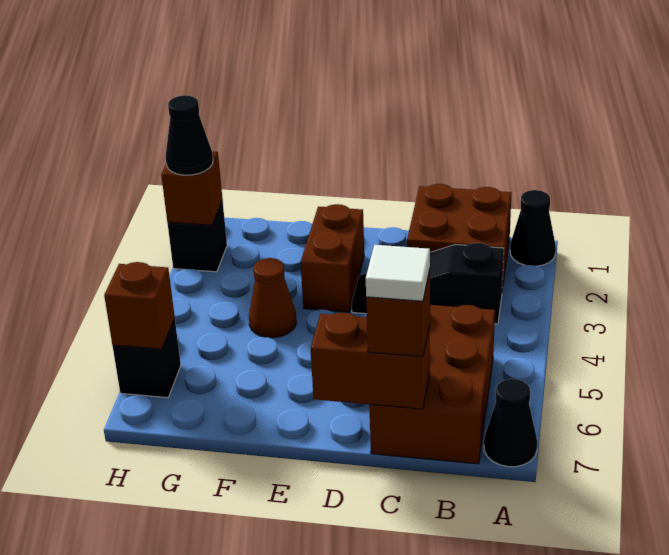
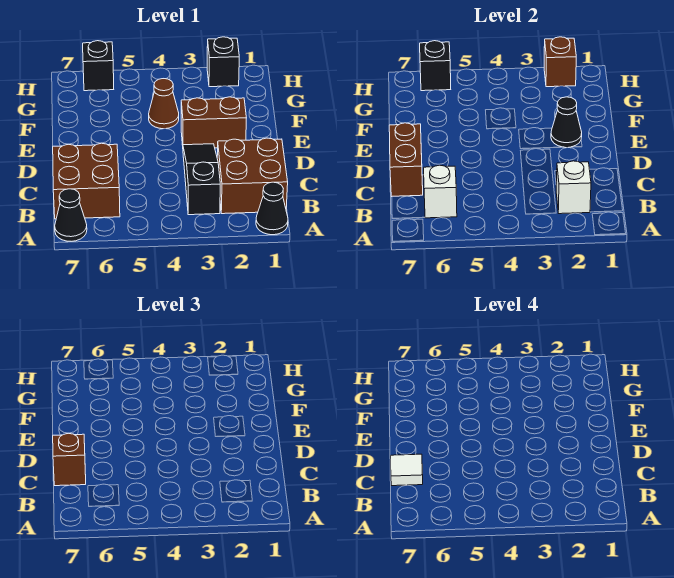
none -> white brick B2 level 2
brown brick B5:C7 level 1 -> brown brick B6:C7 level 1
none -> white brick B6 level 2
black cone H2 level 3 -> black cone E2 level 2
brown brick H6 level 2 -> black brick H6 level 2

